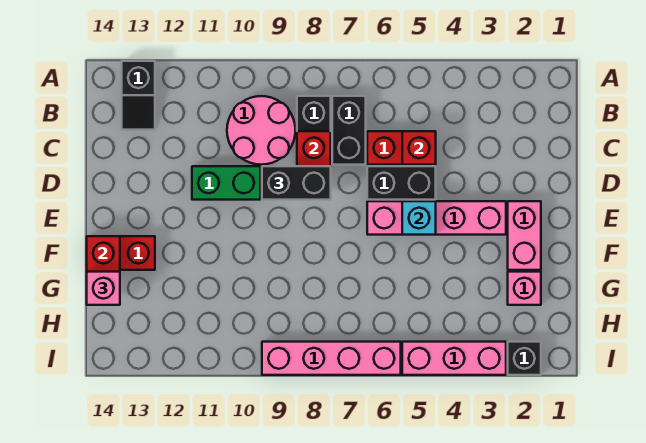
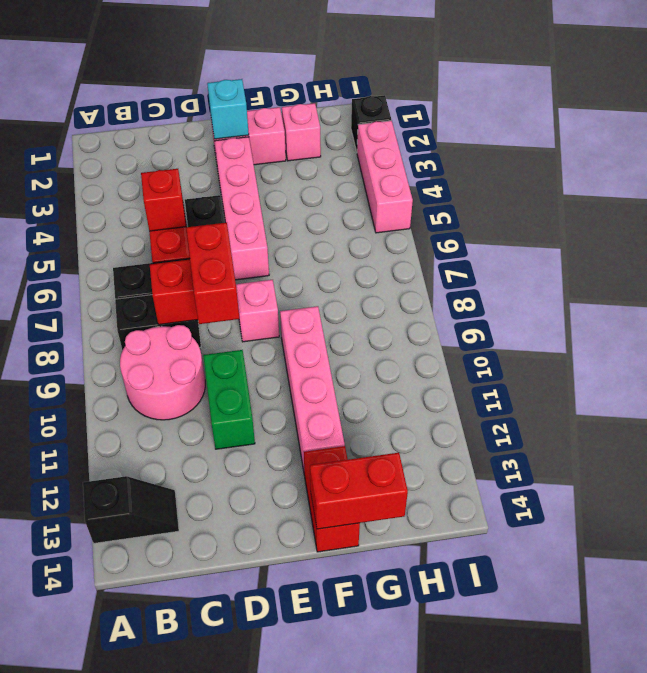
black brick D8:D9 level 3 -> red brick D8:D9 level 3
cyan brick E5 level 2 -> cyan brick E2 level 2
pink brick G14 level 3 -> pink brick E8 level 1
pink brick I6:I9 level 1 -> pink brick F9:F12 level 1

